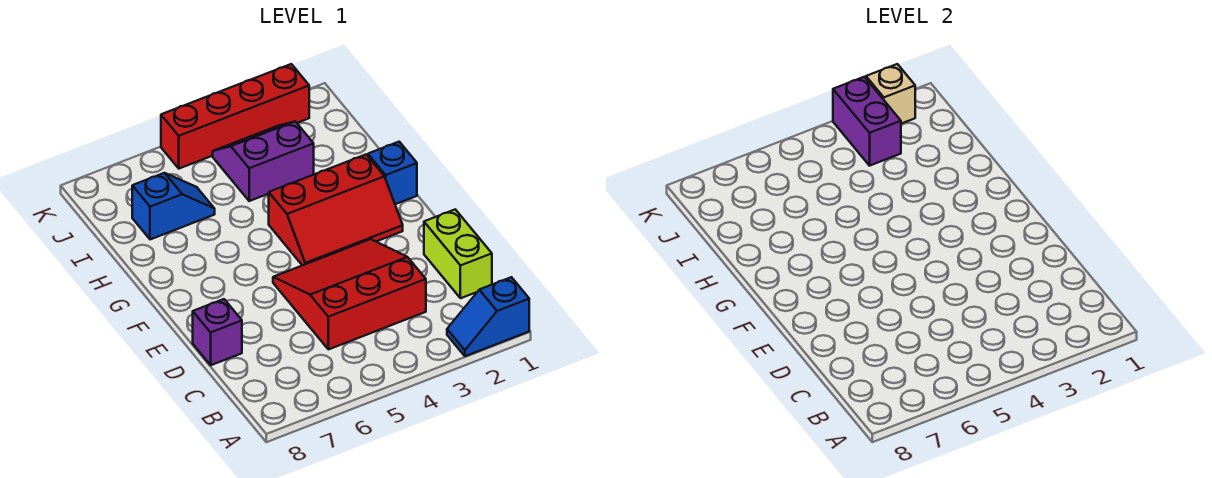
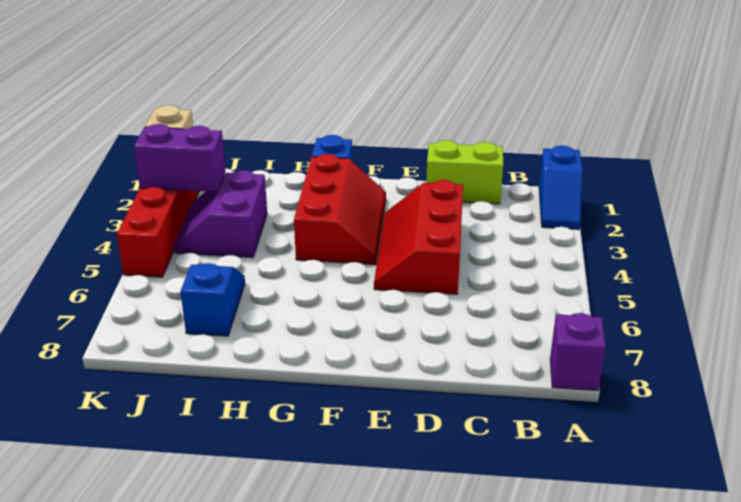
red slope C3:E5 level 1 top C -> red slope D3:E5 level 1 top D
purple brick D8 level 1 -> purple brick A8 level 1

